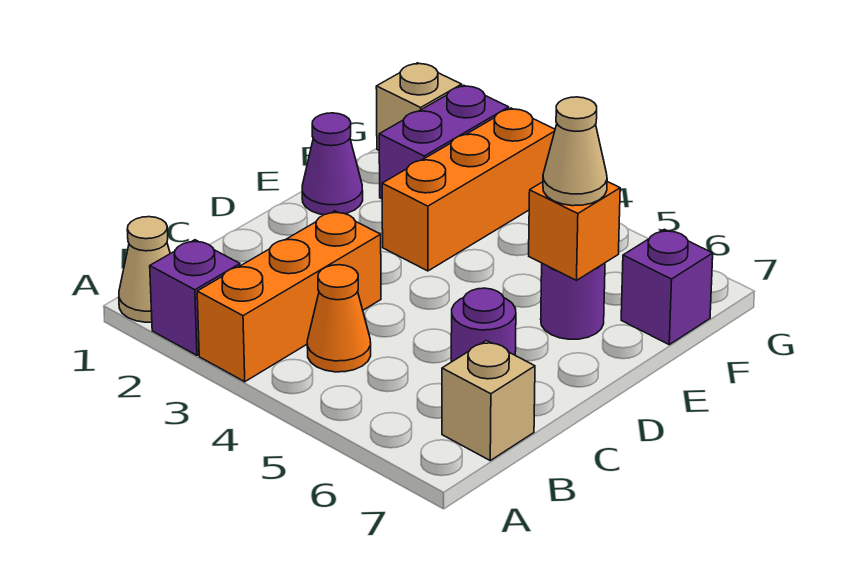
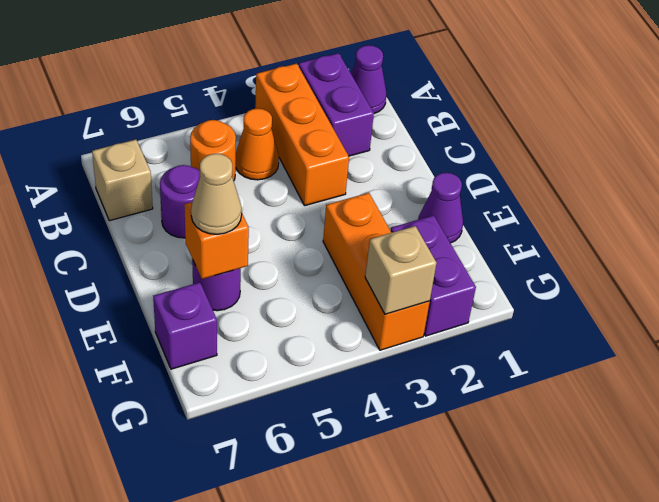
tan cone A1 level 1 -> purple cone A1 level 1
purple brick A2 level 1 -> purple brick A2:B2 level 1
none -> orange round brick B5 level 1
tan brick G1 level 1 -> tan brick G3 level 2

